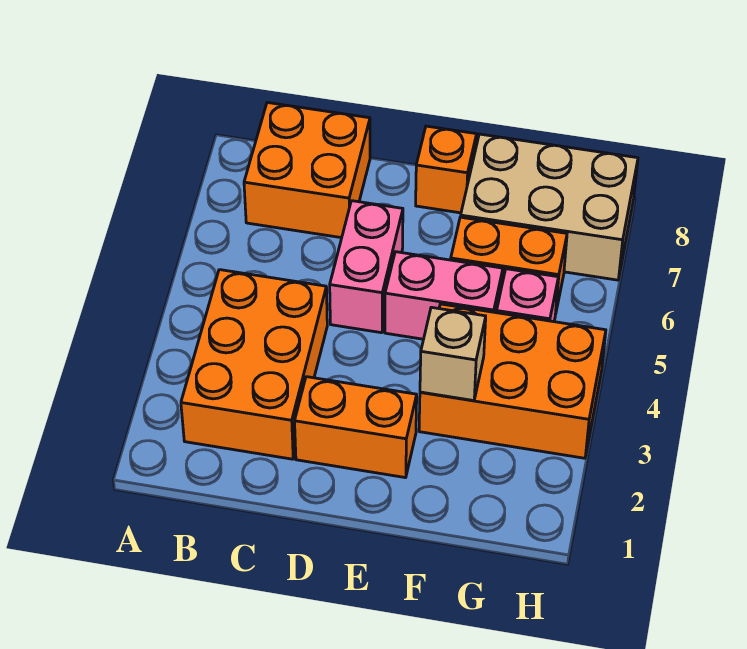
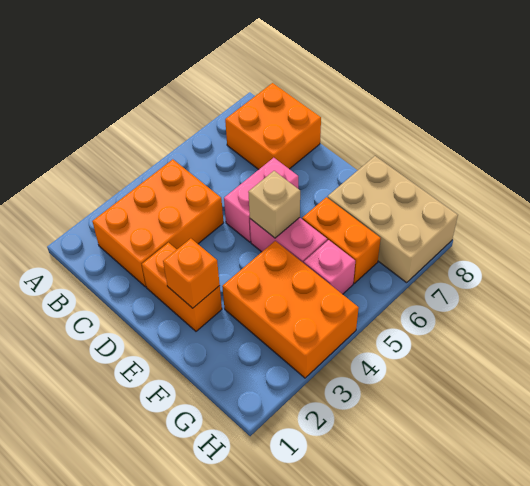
orange brick E8 level 1 -> orange brick E2 level 2
tan brick F3 level 2 -> tan brick E5 level 2

